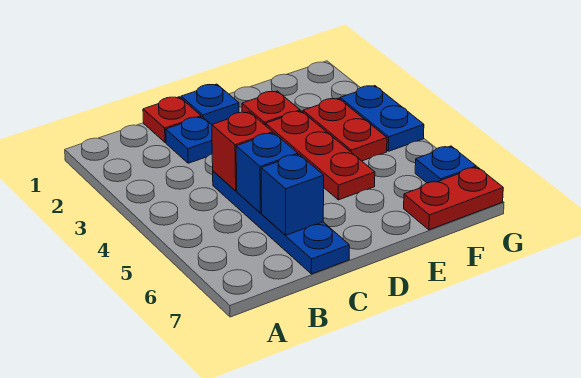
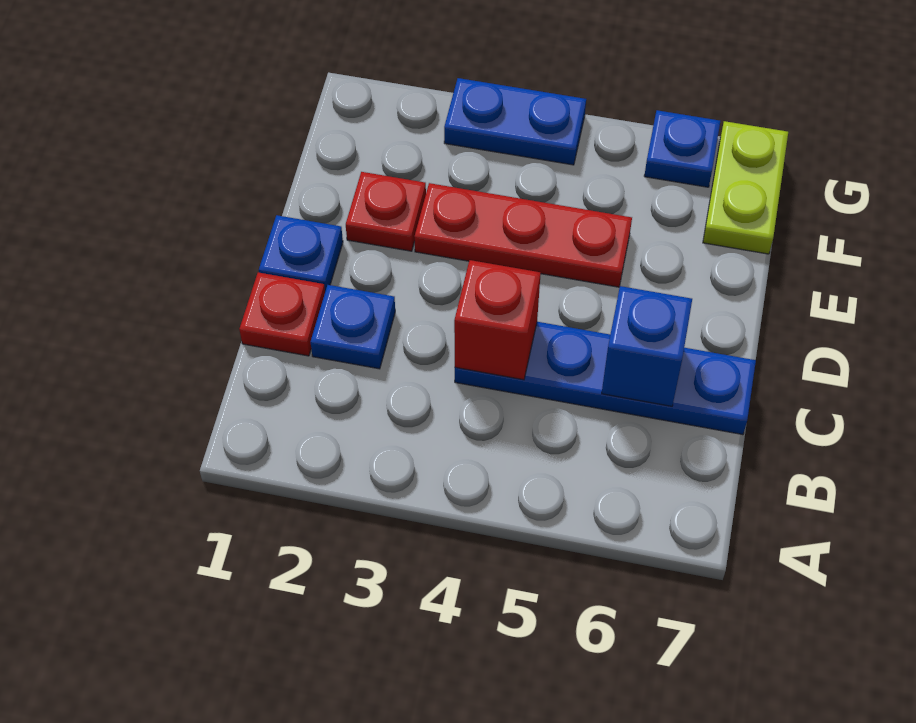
blue brick C5 level 2 -> none
red plate F3:F4 level 1 -> none
red plate F7:G7 level 1 -> lime plate F7:G7 level 1

